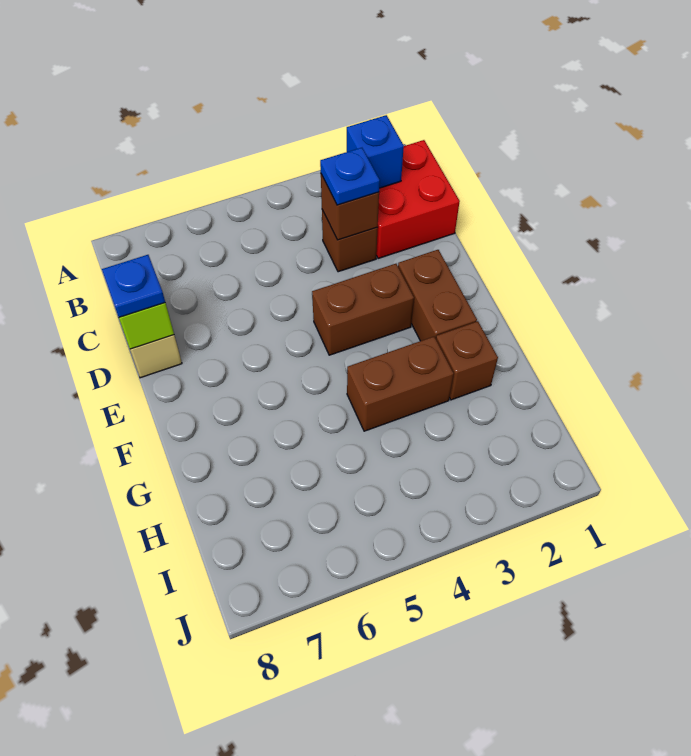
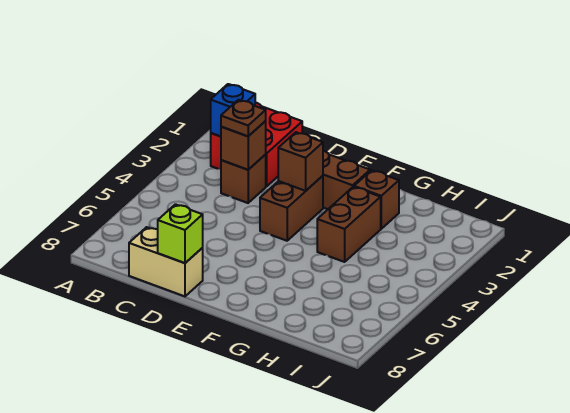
blue plate C3 level 3 -> brown plate C3 level 3
blue plate D8 level 3 -> none
none -> brown brick E3 level 2

